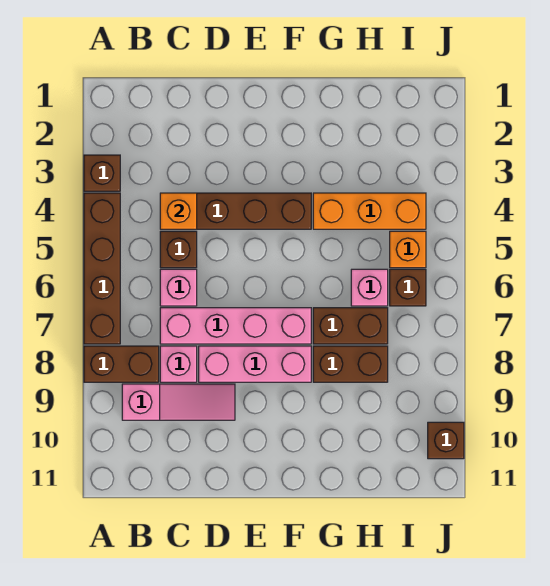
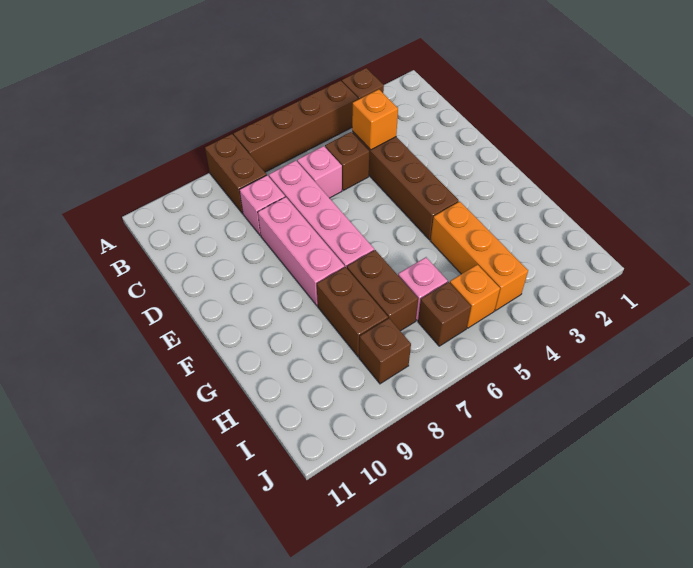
pink slope B9:D9 level 1 top B -> none
brown brick J10 level 1 -> brown brick I8 level 1

